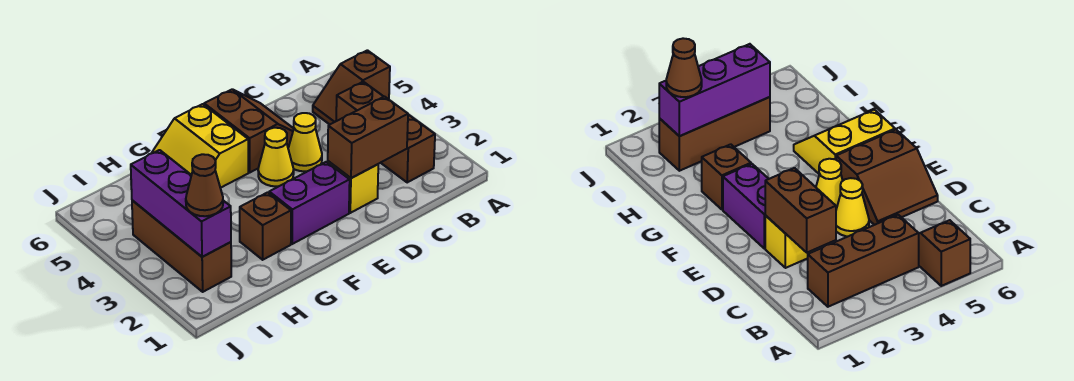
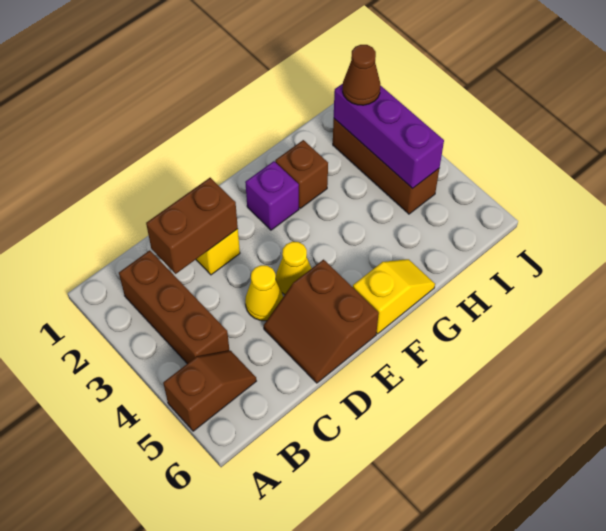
purple brick E2:F2 level 1 -> purple brick F2 level 1
yellow slope F5:G6 level 1 top F -> yellow slope F6:G6 level 1 top F

